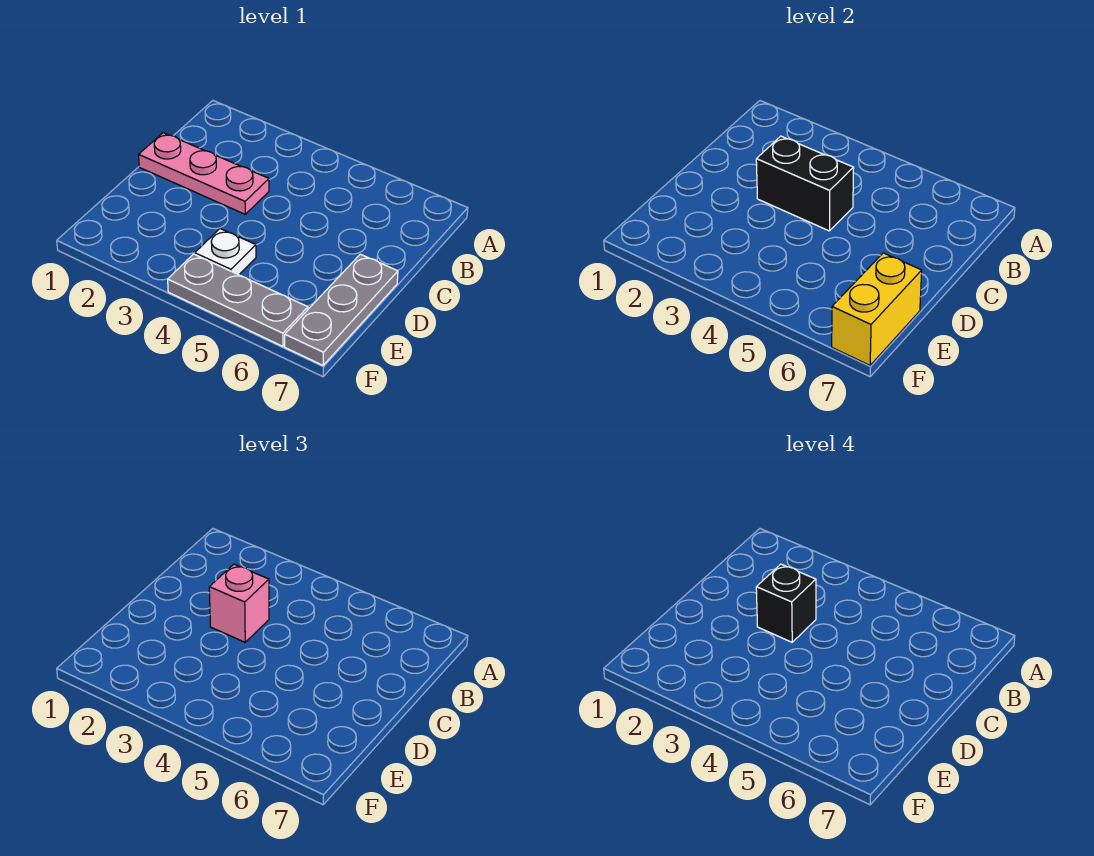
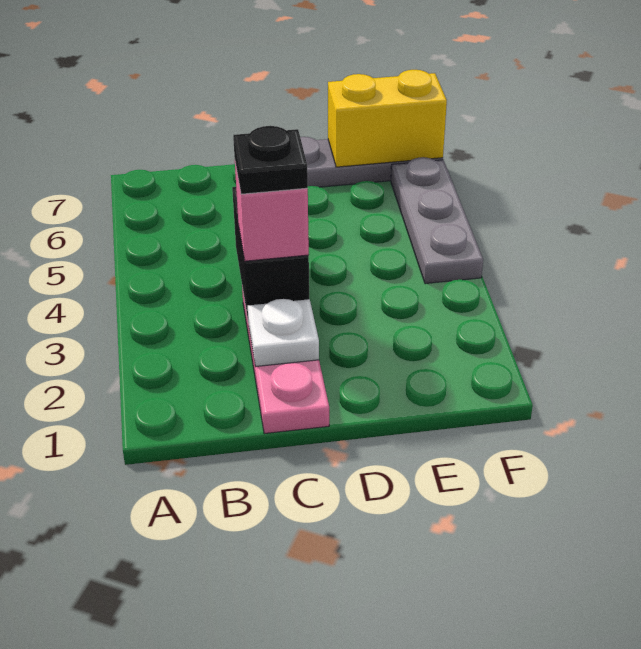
black brick C3 level 4 -> black plate C3 level 4
white plate E4 level 1 -> white plate C2 level 2

